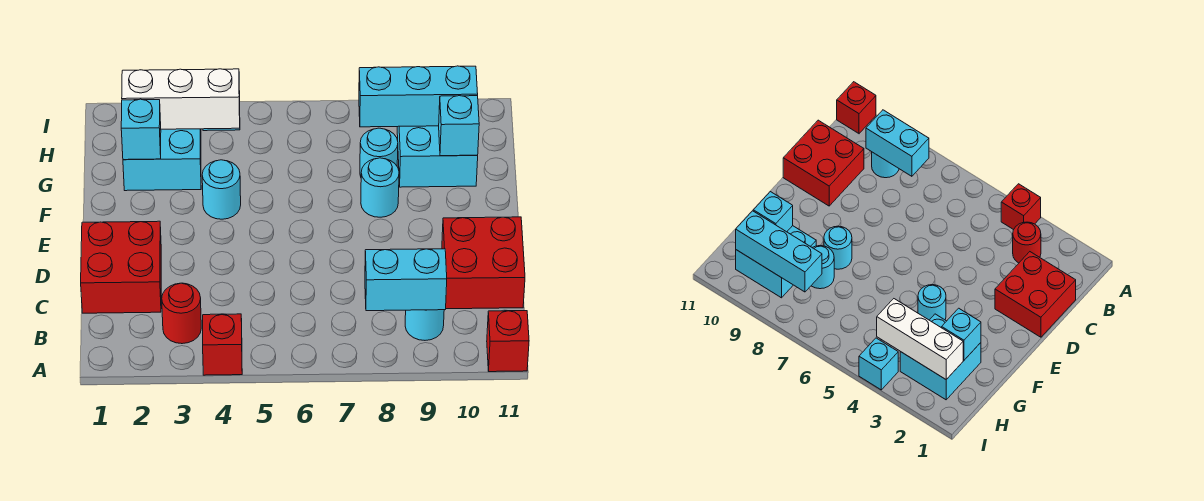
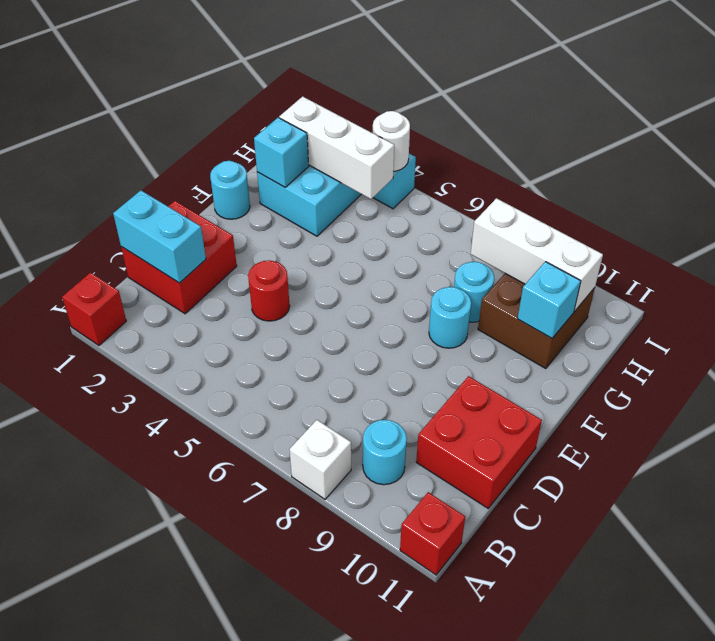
red brick A4 level 1 -> red brick A1 level 1
none -> white brick A8 level 1
red round brick B3 level 1 -> red round brick D4 level 1
cyan brick B8:B9 level 2 -> cyan brick C1:C2 level 2
cyan round brick F4 level 1 -> cyan round brick F1 level 1
cyan brick G9:H10 level 1 -> brown brick G9:H10 level 1
cyan brick H8:H10 level 2 -> white brick H8:H10 level 2
none -> white round brick I4 level 2

